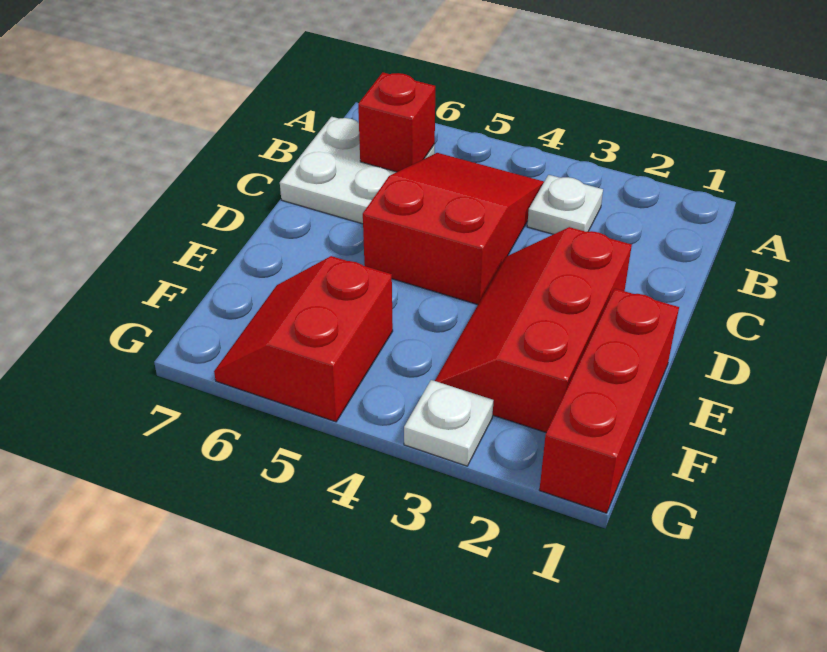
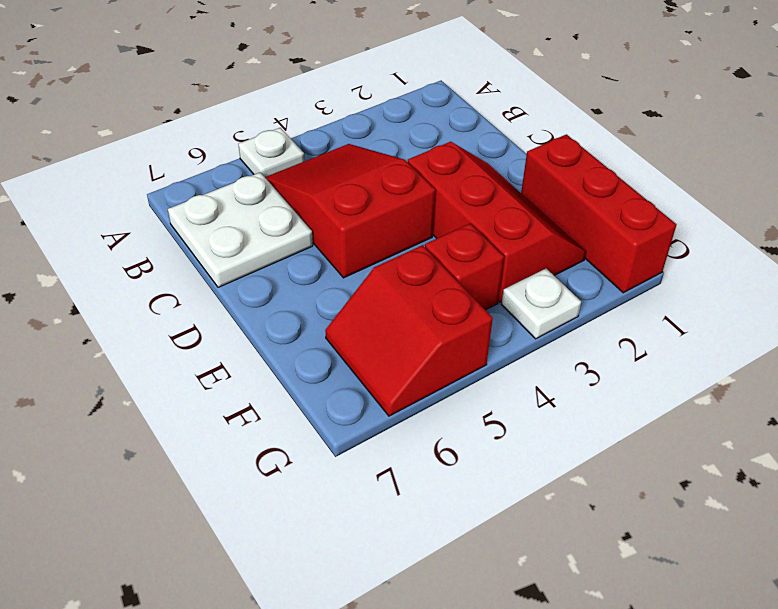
white plate B3 level 1 -> white plate A5 level 1
red brick B6 level 2 -> red brick F4 level 1
red slope D2:F3 level 1 top 2 -> red slope D2:F3 level 1 top 3

